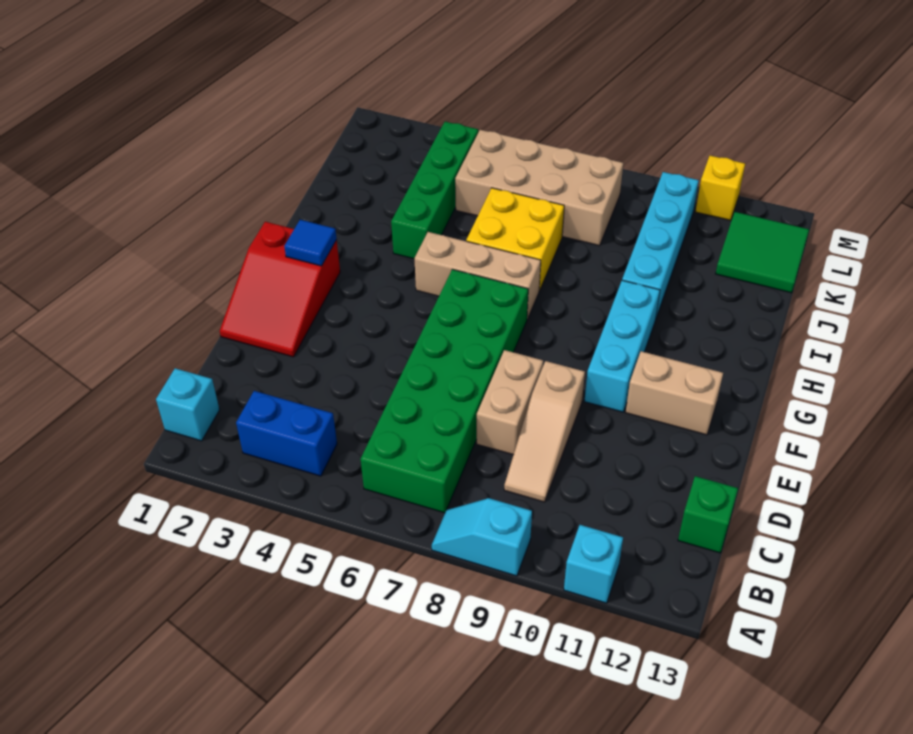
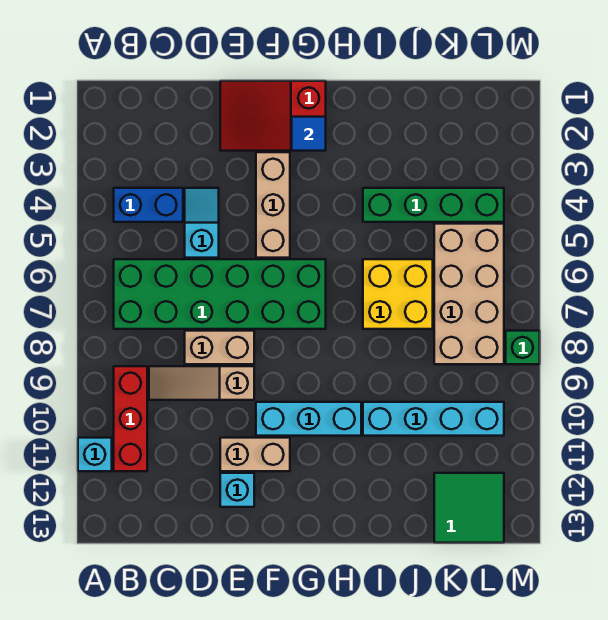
cyan slope A8:A9 level 1 top 9 -> cyan slope D4:D5 level 1 top 5
cyan brick B1 level 1 -> cyan brick E12 level 1
blue brick B3:B4 level 1 -> blue brick B4:C4 level 1
none -> red brick B9:B11 level 1
green brick C13 level 1 -> green brick M8 level 1
tan brick F11:F12 level 1 -> tan brick E11:F11 level 1
tan brick H5:H7 level 1 -> tan brick F3:F5 level 1
yellow brick M11 level 1 -> none

